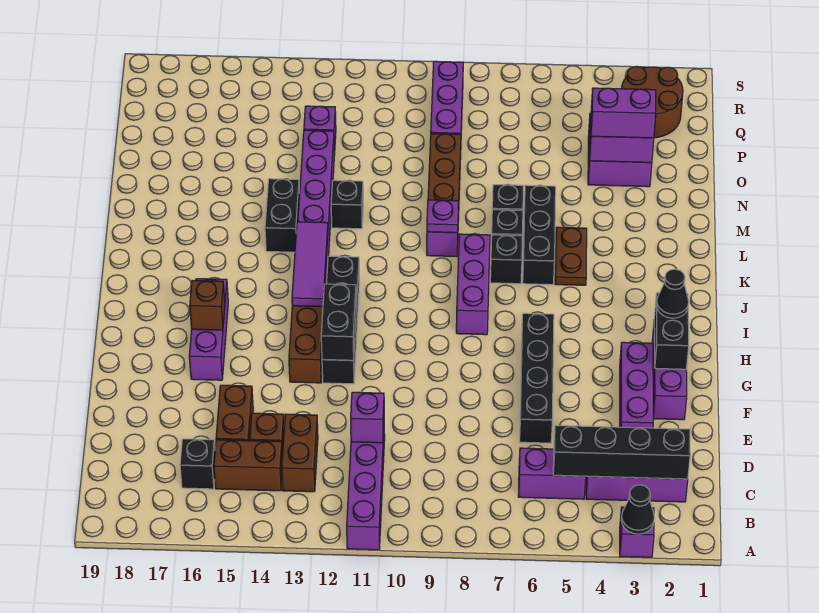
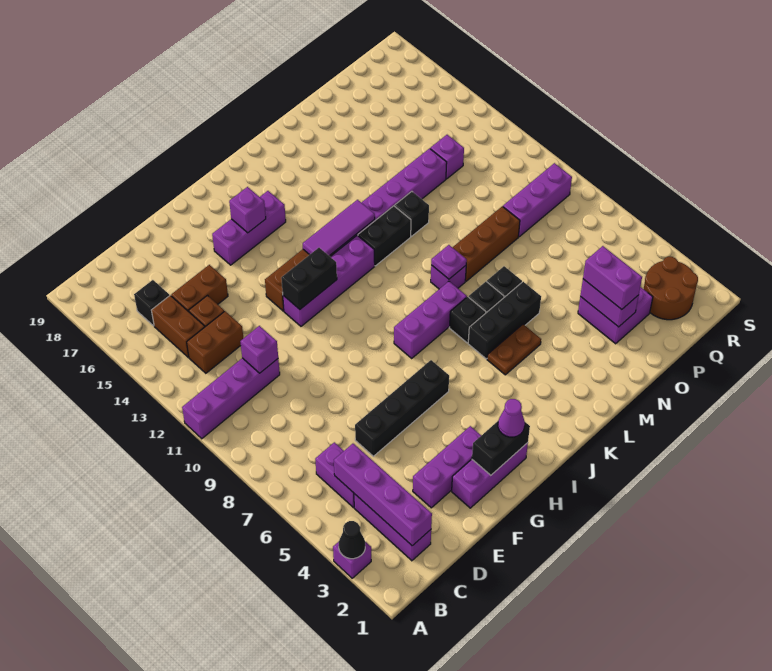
black brick C2:C5 level 2 -> purple brick C2:C5 level 2
black brick G12:J12 level 1 -> purple brick G12:J12 level 1
black cone H2 level 3 -> purple cone H2 level 3
brown brick H16 level 2 -> purple brick H16 level 2
black brick L14:M14 level 1 -> black brick K12:L12 level 1

